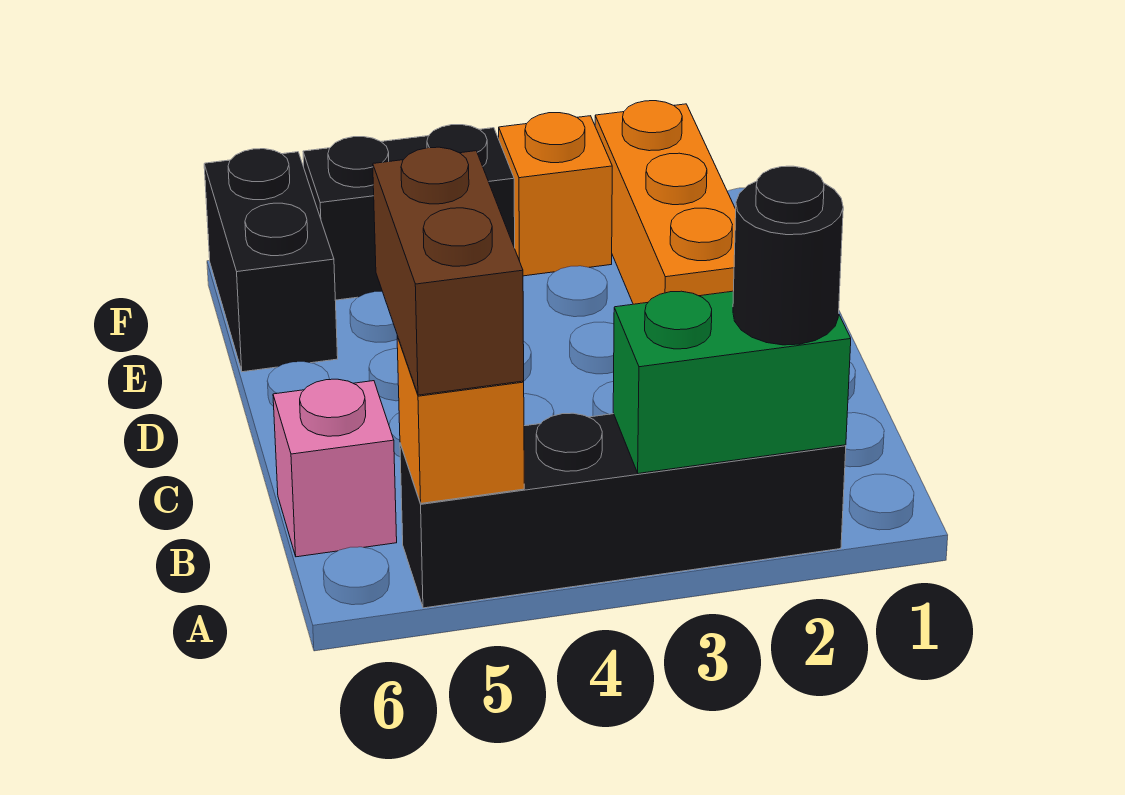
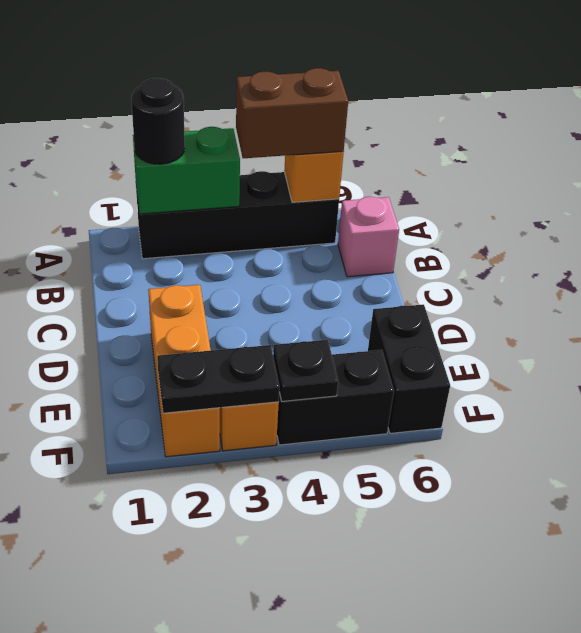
brown brick A5:B5 level 3 -> brown brick A4:A5 level 3
none -> black plate F2:F3 level 2
none -> black plate F4 level 2

